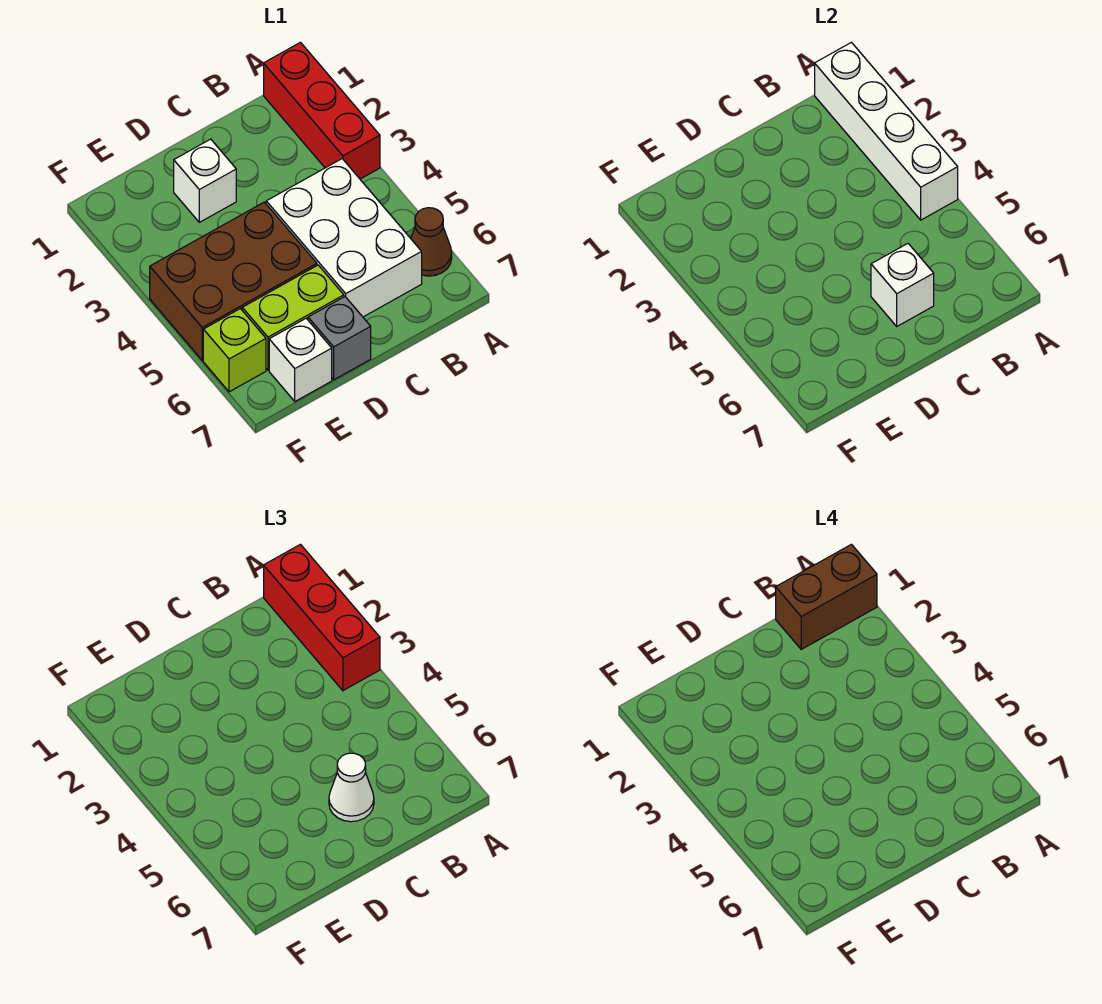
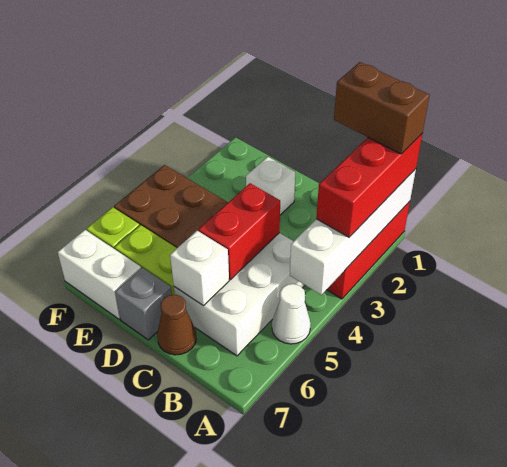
brown cone A6 level 1 -> brown cone C7 level 1
none -> red brick C4:C5 level 2
white cone C6 level 3 -> white cone A5 level 1
white brick E7 level 1 -> white brick E7:F7 level 1

